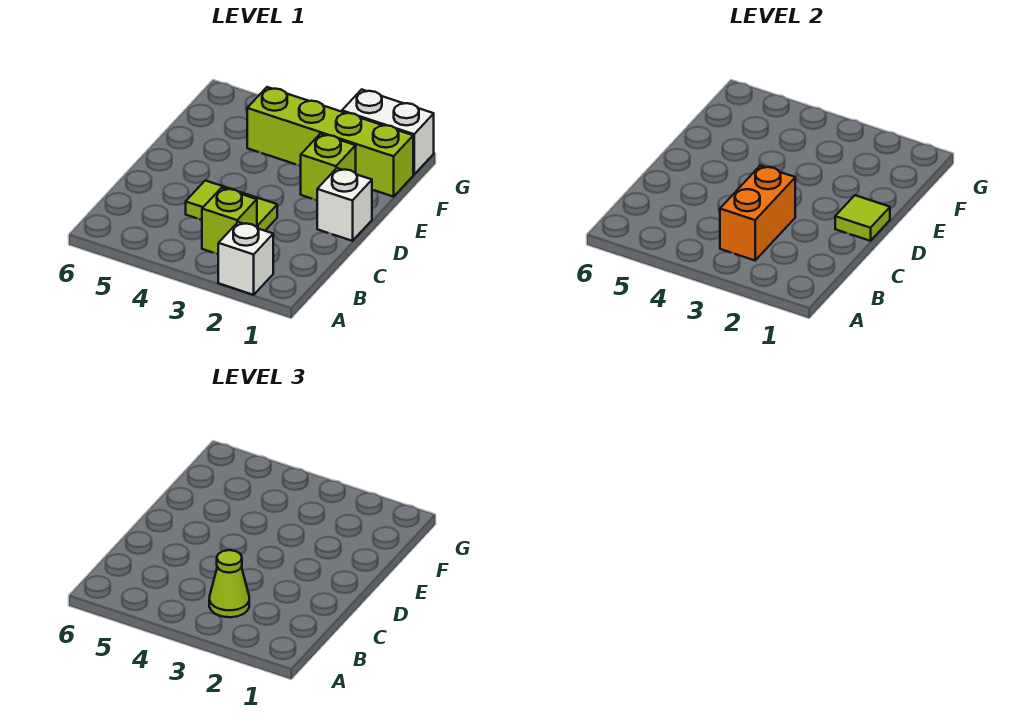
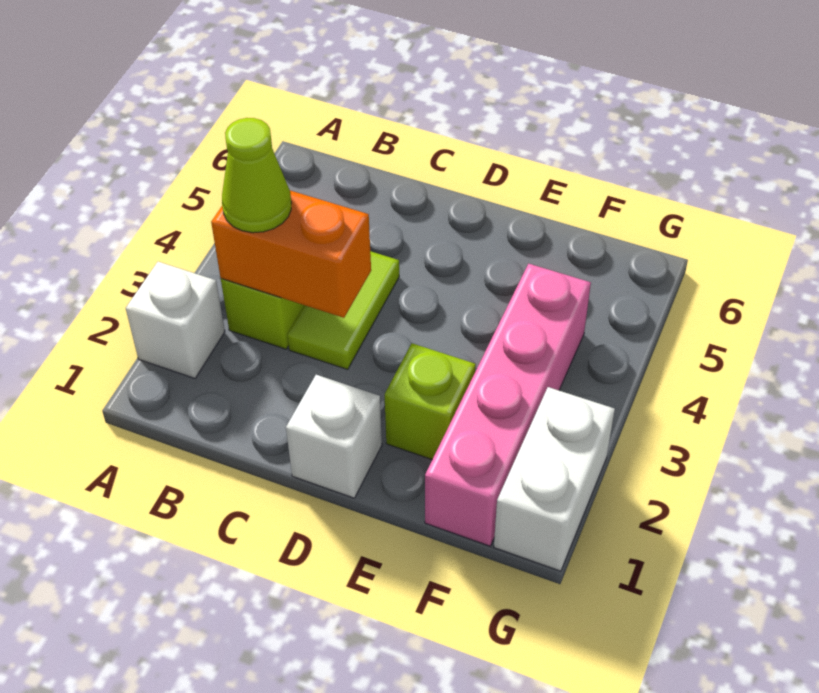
lime tile D1 level 2 -> none
lime brick F1:F4 level 1 -> pink brick F1:F4 level 1

